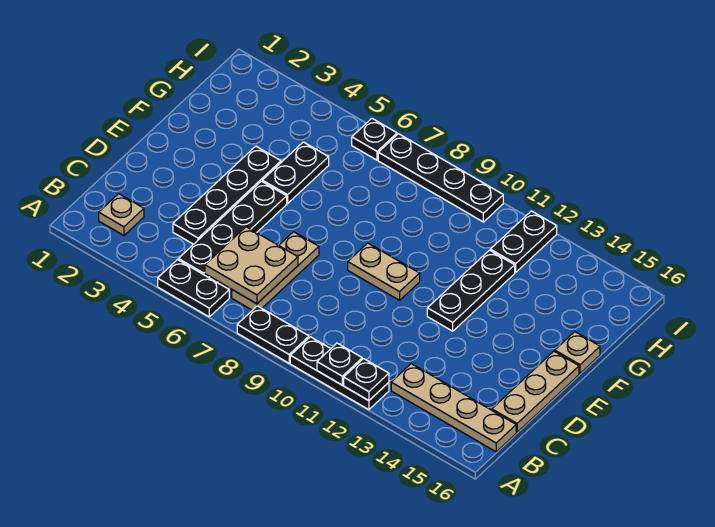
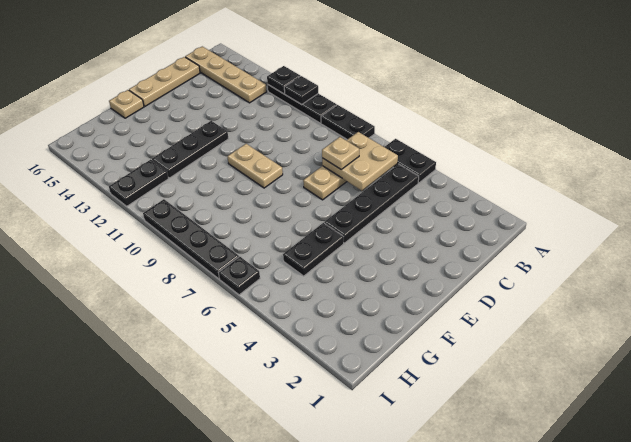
tan plate B2 level 1 -> tan plate C7 level 3
black plate C4:F4 level 1 -> none

